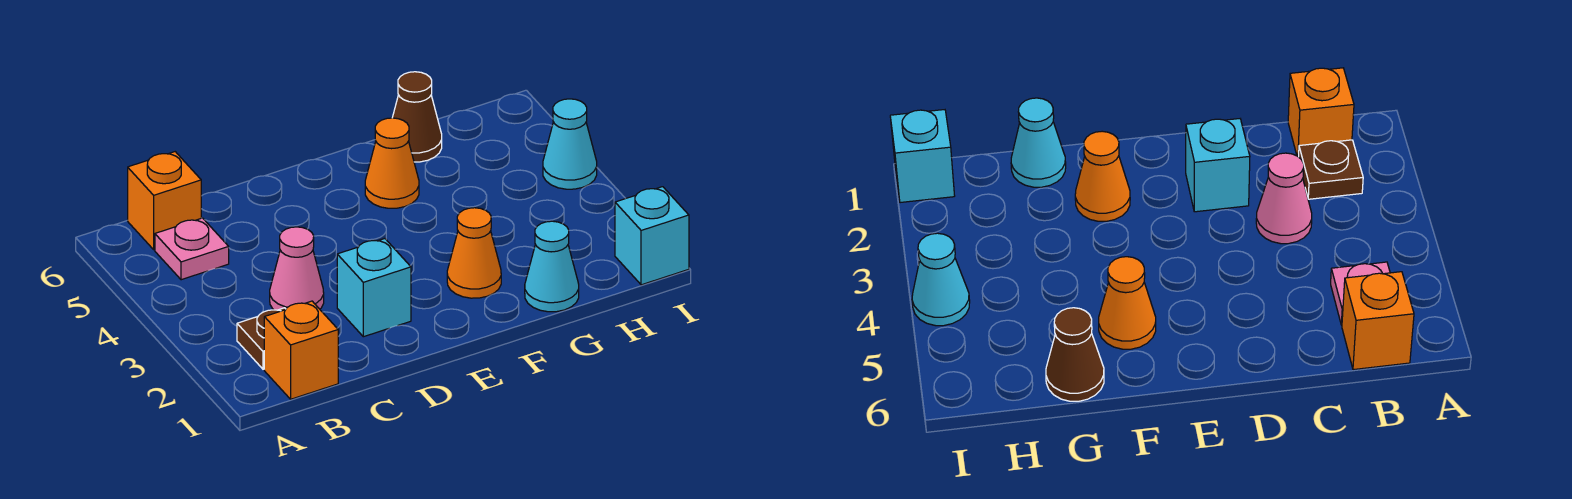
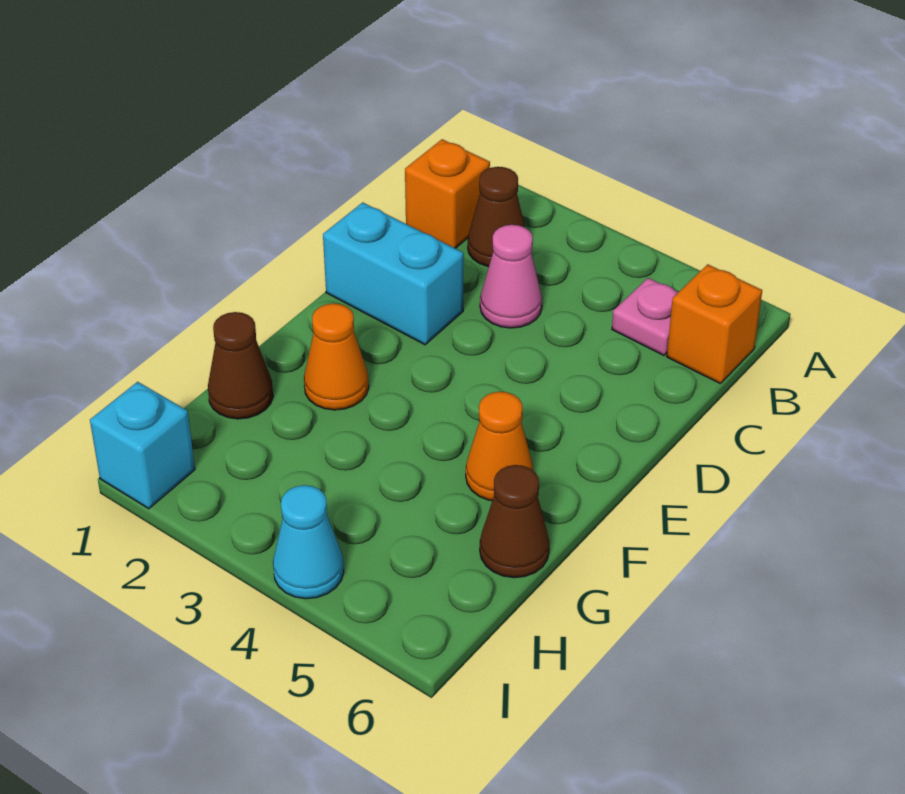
brown plate B2 level 1 -> brown cone B2 level 1
cyan brick D2 level 1 -> cyan brick D1:D2 level 1
cyan cone G1 level 1 -> brown cone G1 level 1

